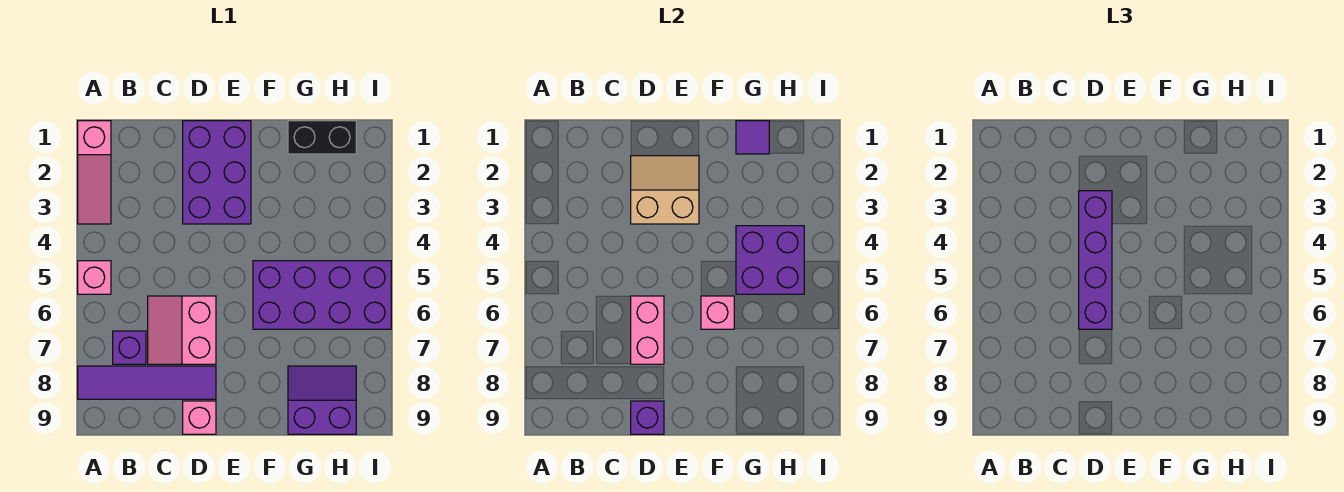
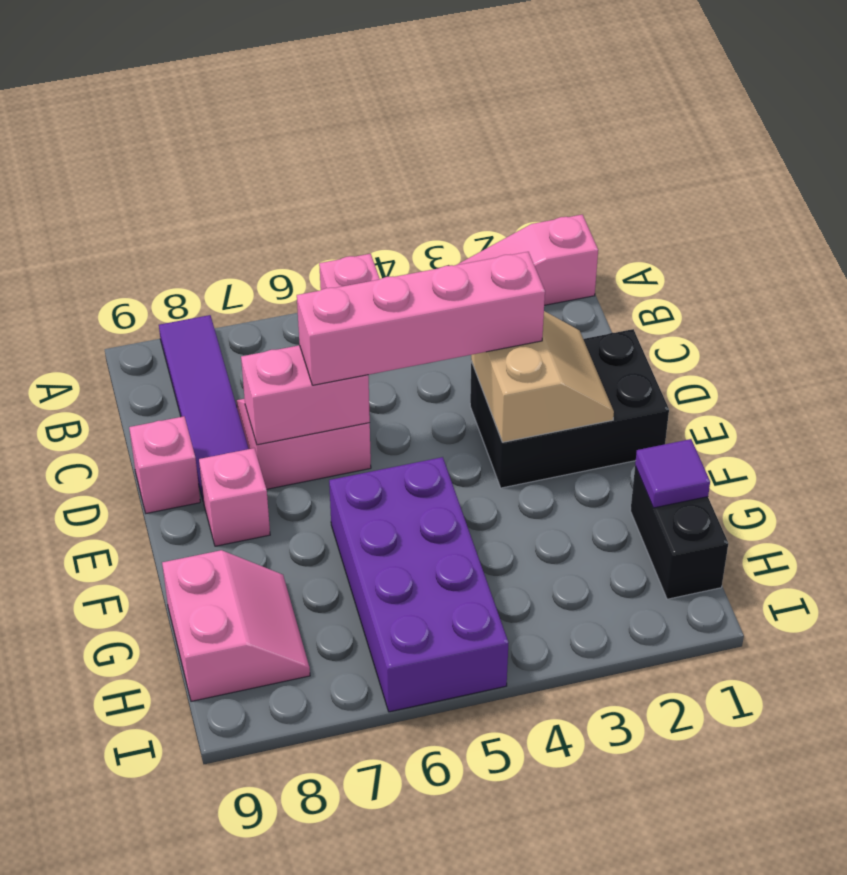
purple brick B7 level 1 -> none
purple brick D1:E3 level 1 -> black brick D1:E3 level 1
purple brick D3:D6 level 3 -> pink brick D3:D6 level 3
purple brick D9 level 2 -> none
pink brick F6 level 2 -> pink brick E8 level 1
purple brick G4:H5 level 2 -> none
purple slope G8:H9 level 1 top 9 -> pink slope G8:H9 level 1 top 9

